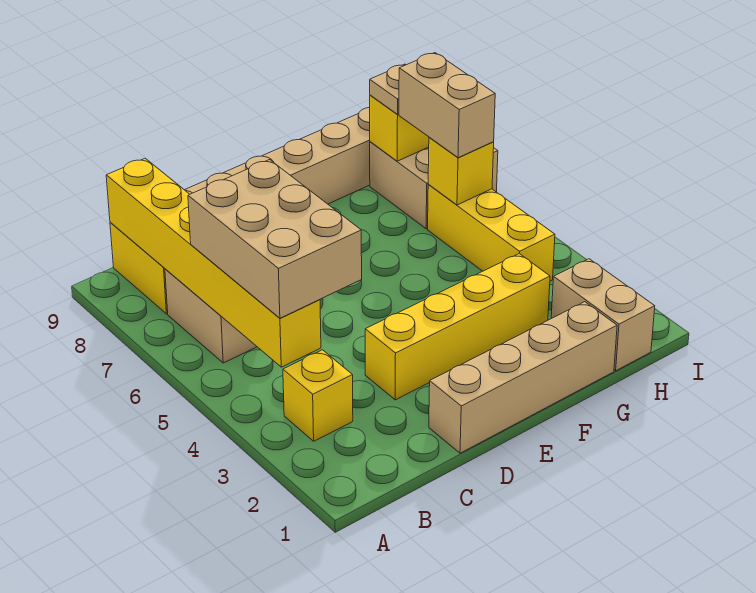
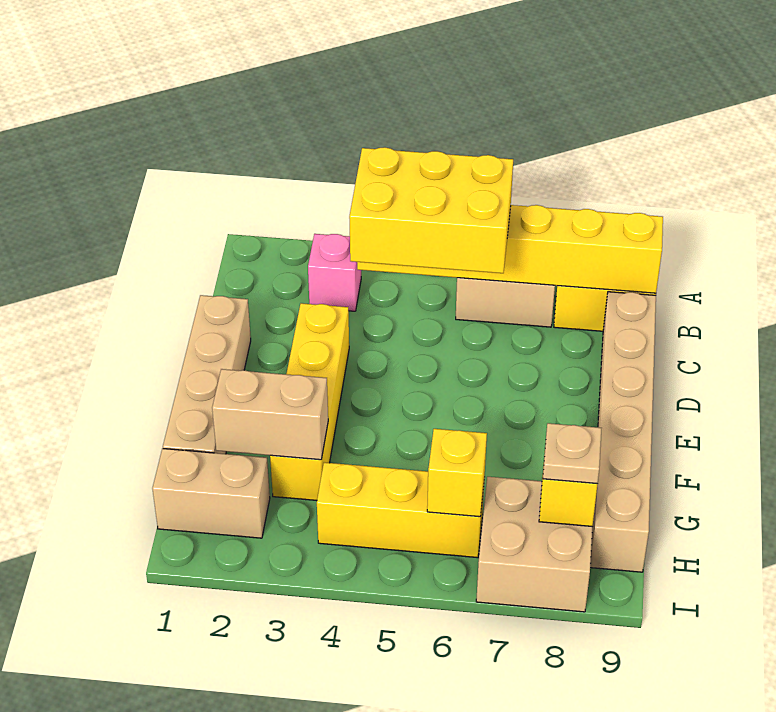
yellow brick B3 level 1 -> pink brick B3 level 1
tan brick B4:C6 level 3 -> yellow brick B4:C6 level 3
tan brick H6:H7 level 3 -> tan brick G2:G3 level 2

